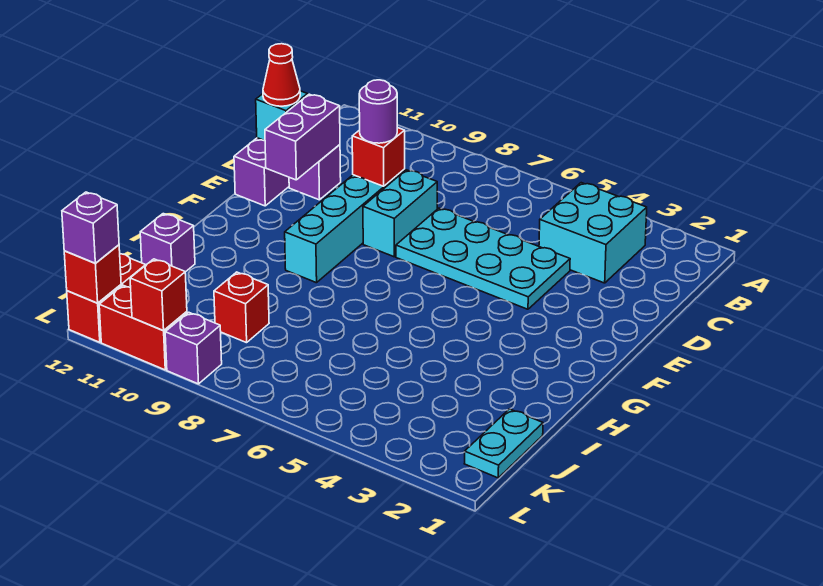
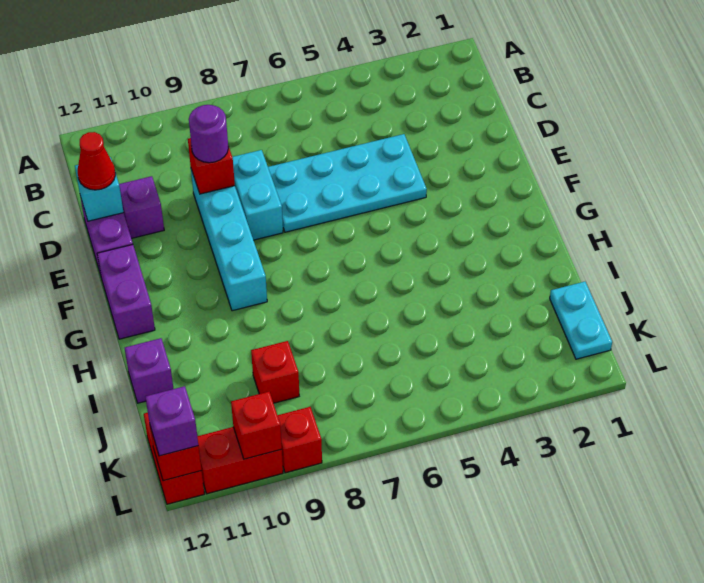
cyan brick B3:C4 level 1 -> none
purple brick D11:E11 level 2 -> purple brick F12:G12 level 1
purple brick L9 level 1 -> red brick L9 level 1

